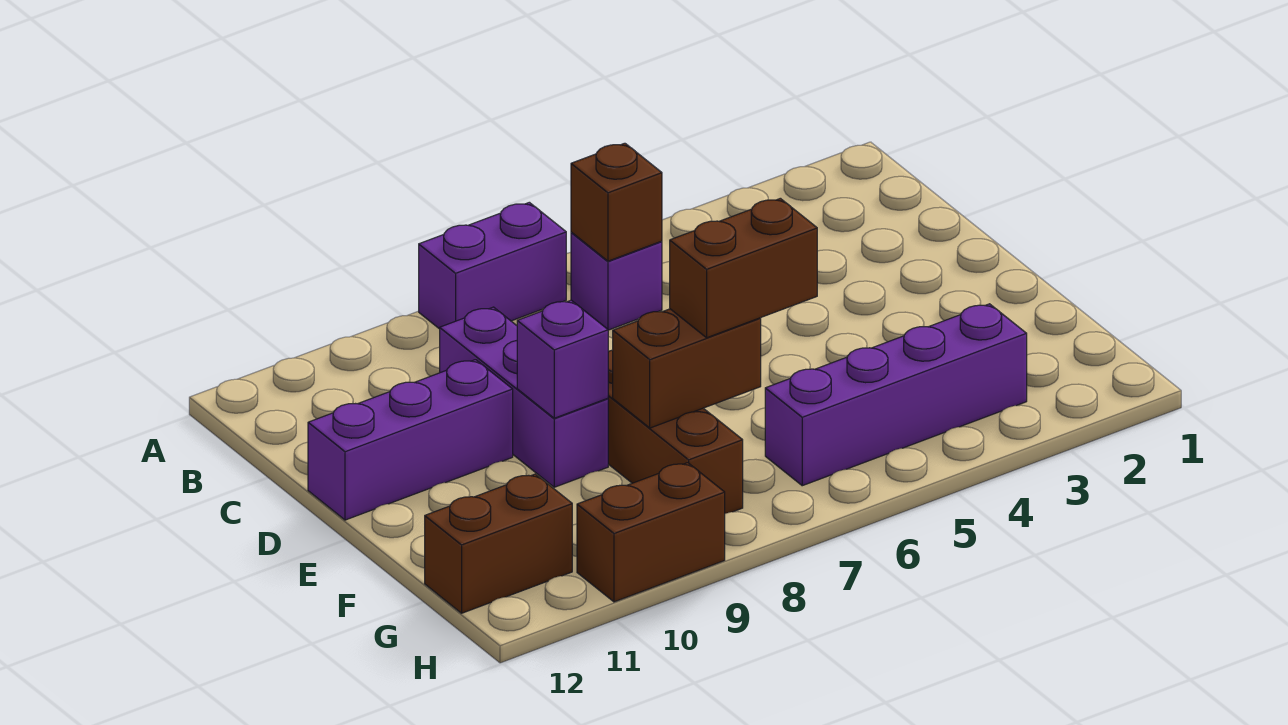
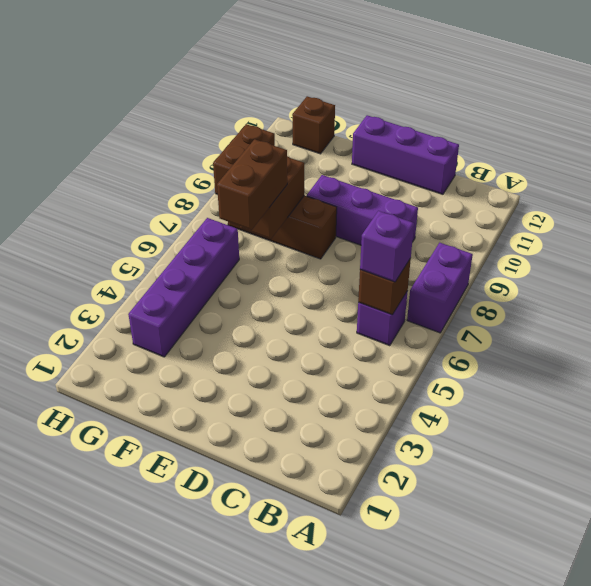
purple brick D10:D12 level 1 -> purple brick C12:E12 level 1
purple brick E9 level 2 -> purple brick B6 level 3
brown brick G11:G12 level 1 -> brown brick G12 level 1

